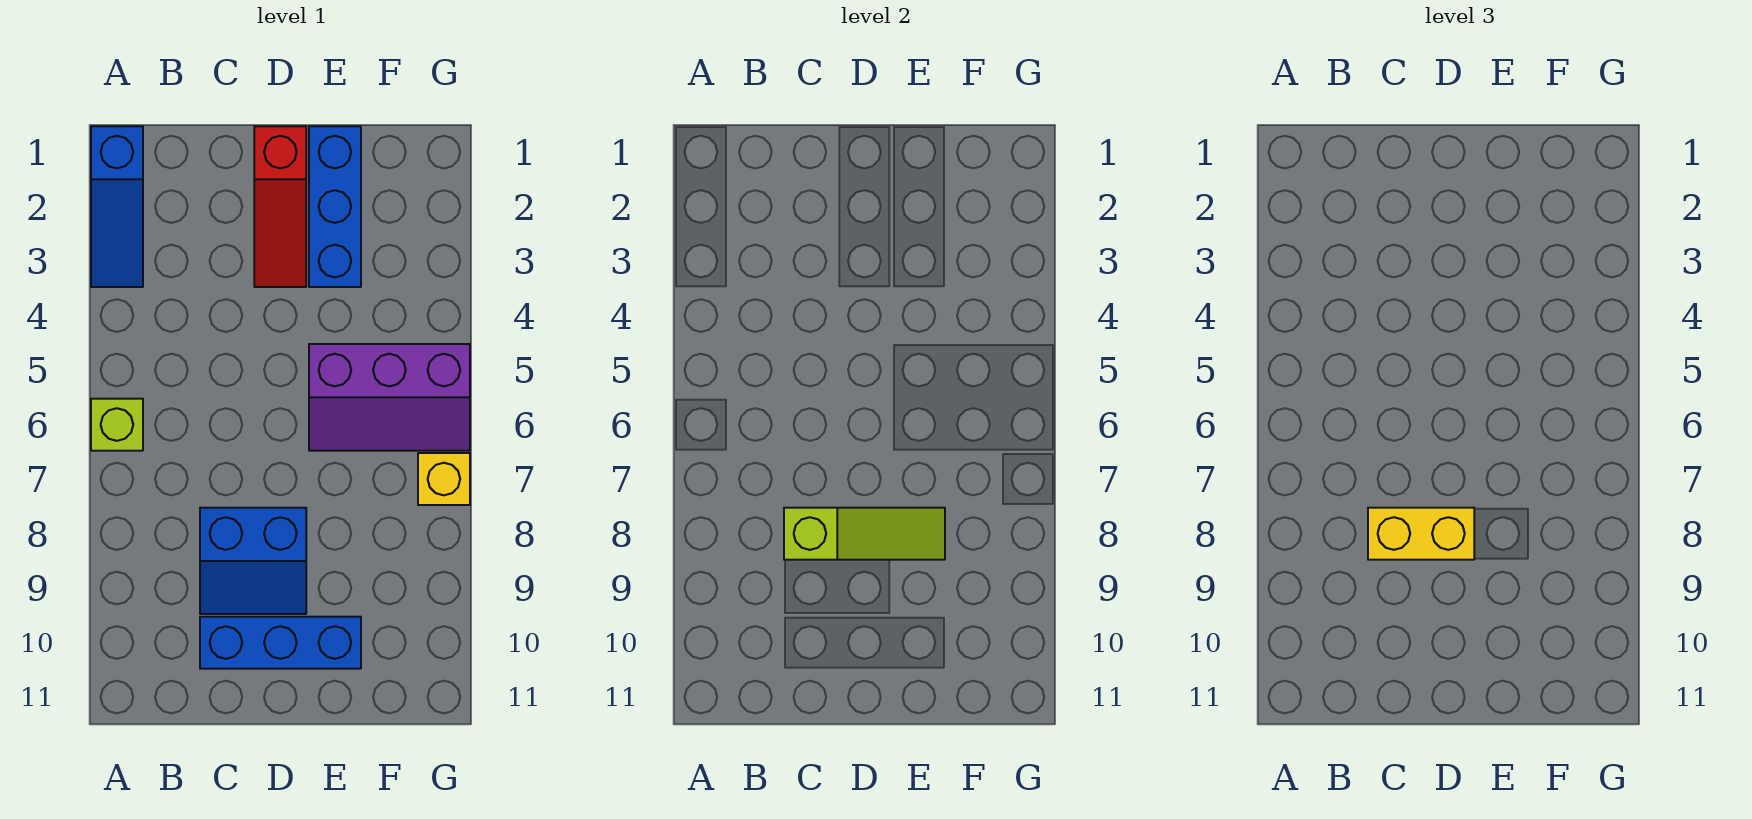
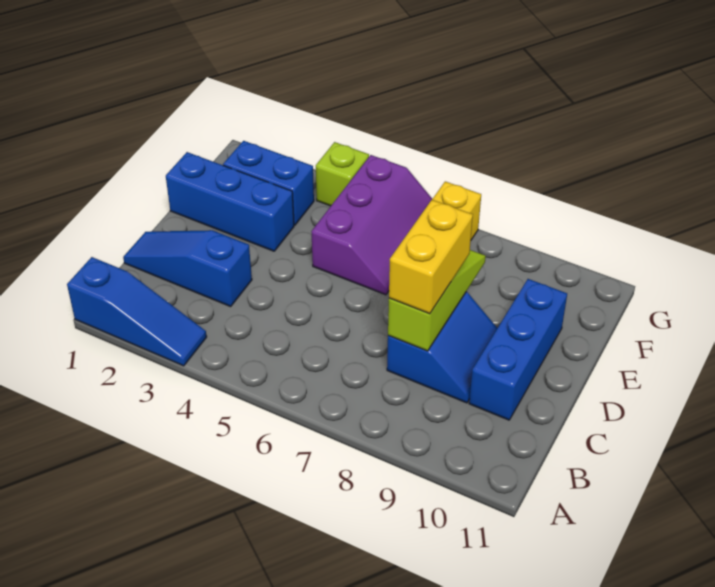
lime brick A6 level 1 -> lime brick G4 level 1
none -> blue slope C1:C3 level 1 top 3
red slope D1:D3 level 1 top 1 -> none
none -> blue brick F2:F3 level 1

